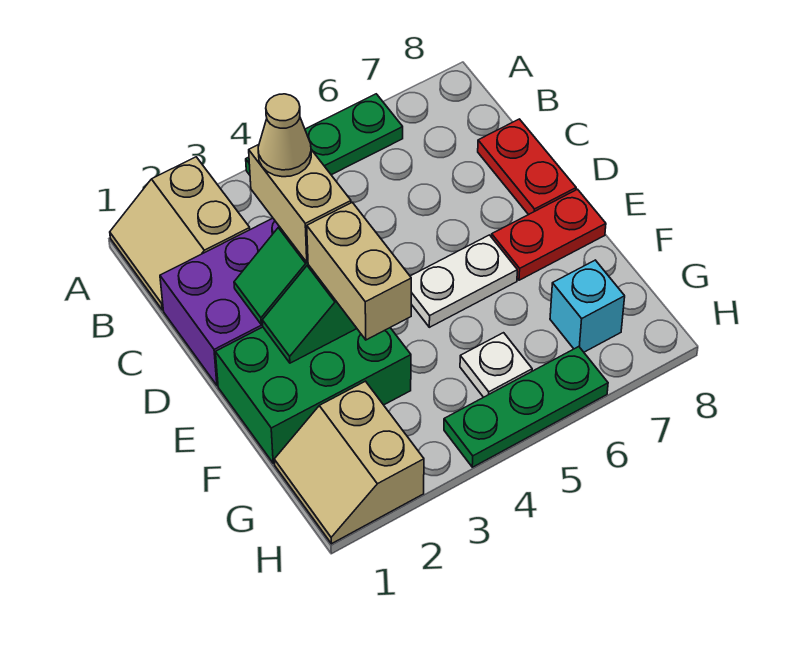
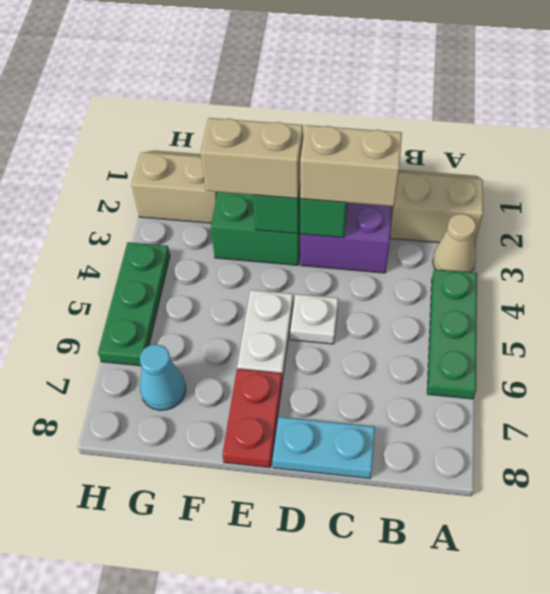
tan cone C3 level 4 -> tan cone A3 level 1
red plate C8:D8 level 1 -> cyan plate C8:D8 level 1
white plate G5 level 1 -> white plate D5 level 1
cyan brick G7 level 1 -> cyan cone G7 level 1

